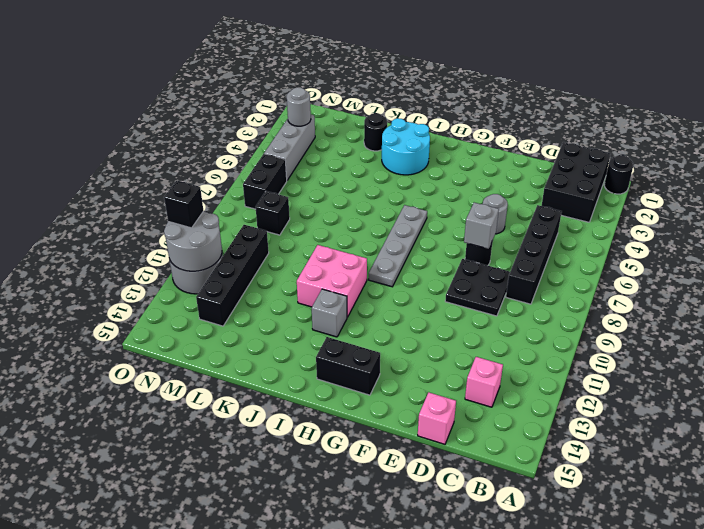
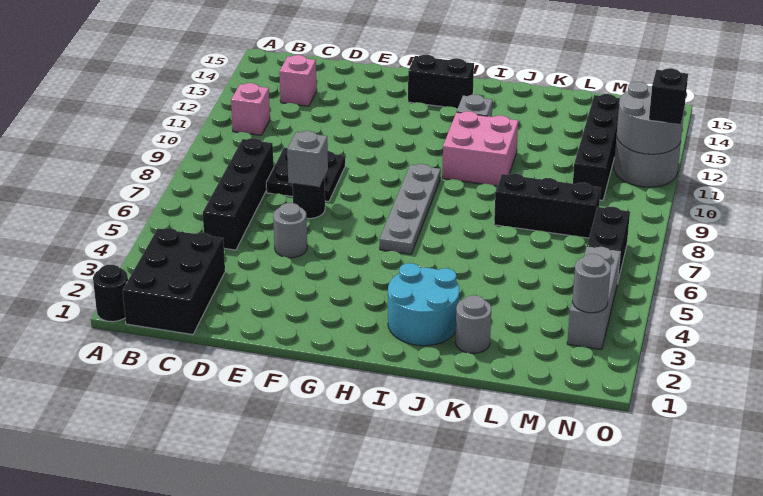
pink brick D15 level 1 -> pink brick B11 level 1
black round brick K2 level 1 -> grey round brick K2 level 1
black brick M8 level 1 -> black brick K8:M8 level 1

